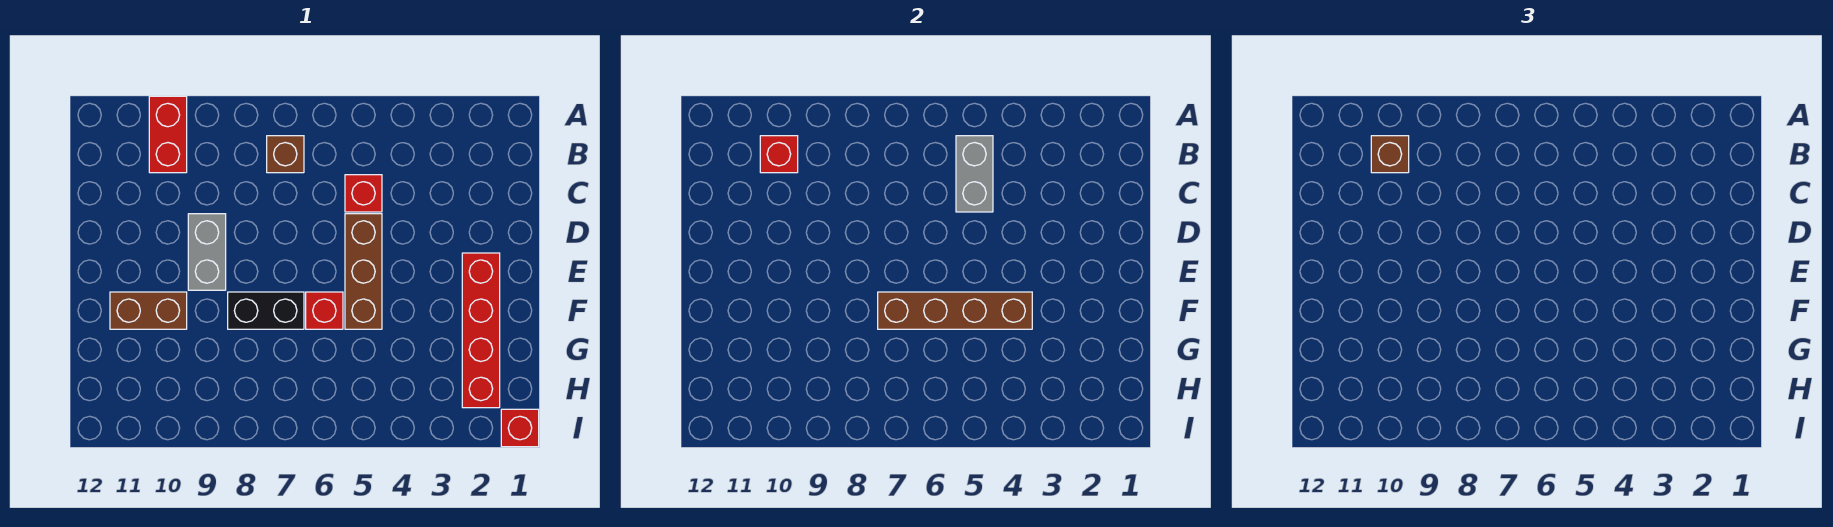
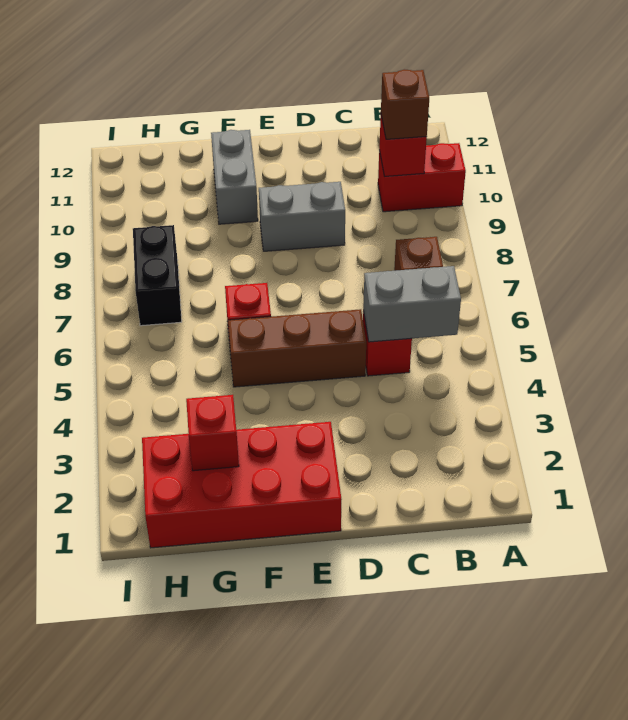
red brick E2:H2 level 1 -> red brick E1:H2 level 1
brown brick F4:F7 level 2 -> none
black brick F7:F8 level 1 -> black brick H7:H8 level 1
brown brick F10:F11 level 1 -> grey brick F10:F11 level 1
red brick I1 level 1 -> red brick G2 level 2

